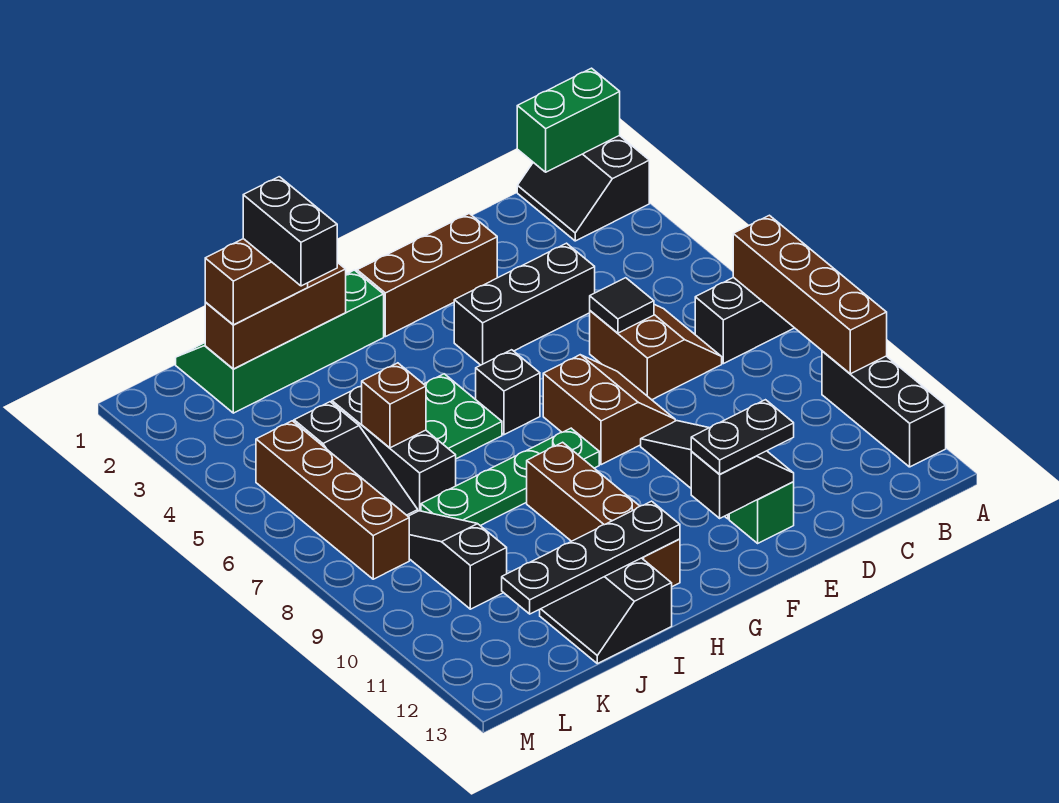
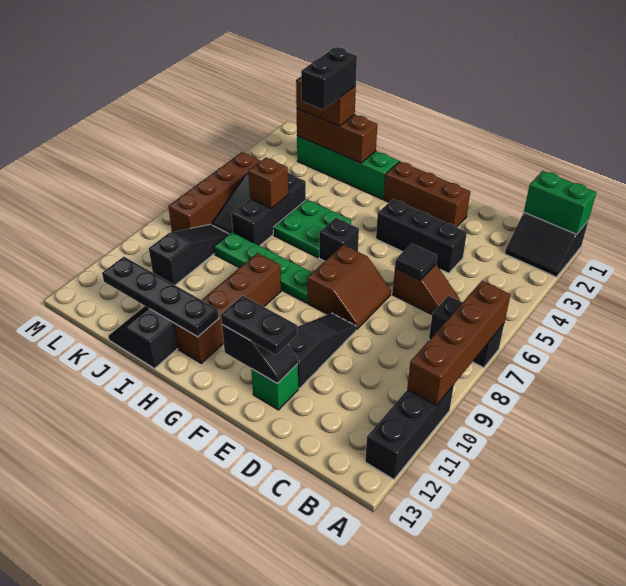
black slope A1:B2 level 1 top A -> black slope A1:B2 level 1 top 1
brown slope C6:D7 level 1 top D -> brown slope C6:D6 level 1 top D

